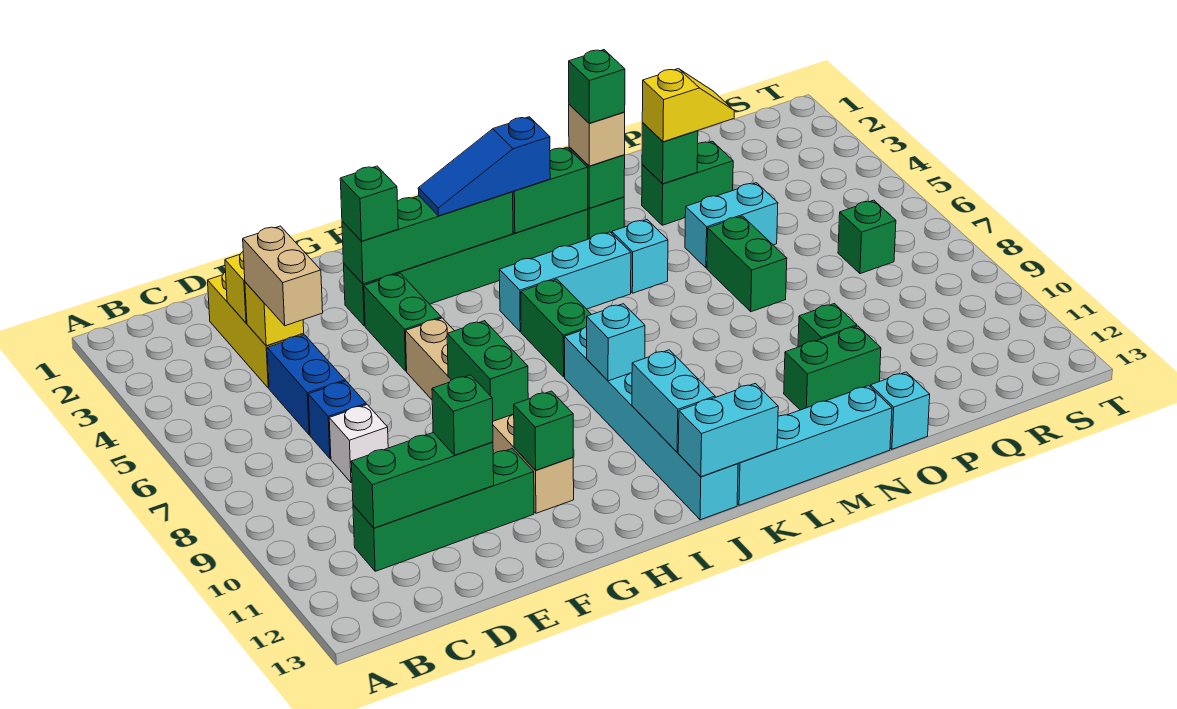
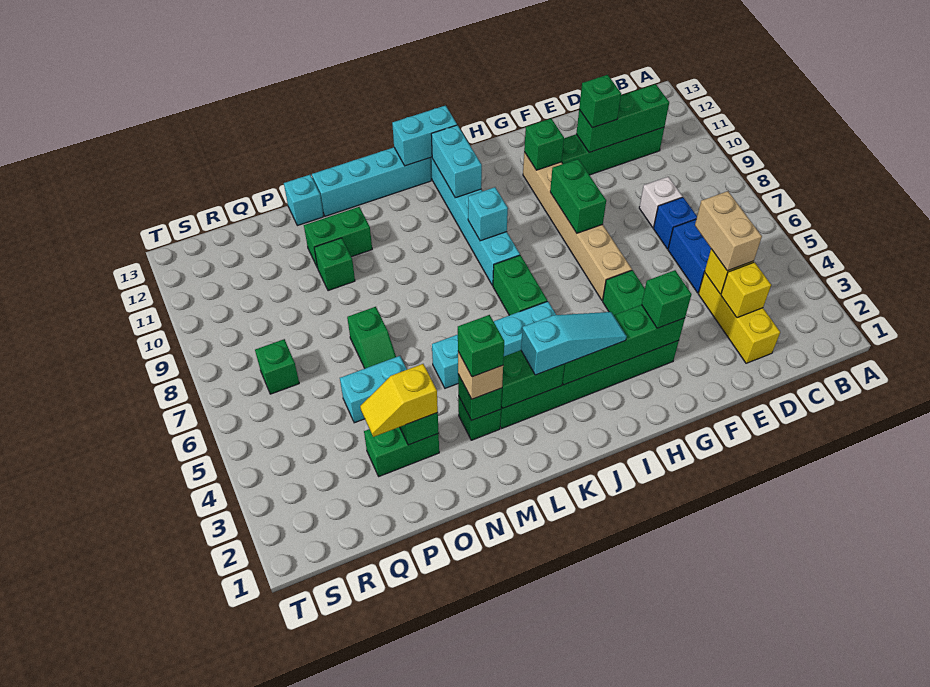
blue slope I3:K3 level 3 top K -> cyan slope I3:K3 level 3 top K
green brick O6:O7 level 1 -> green slope O6:O7 level 1 top 7

